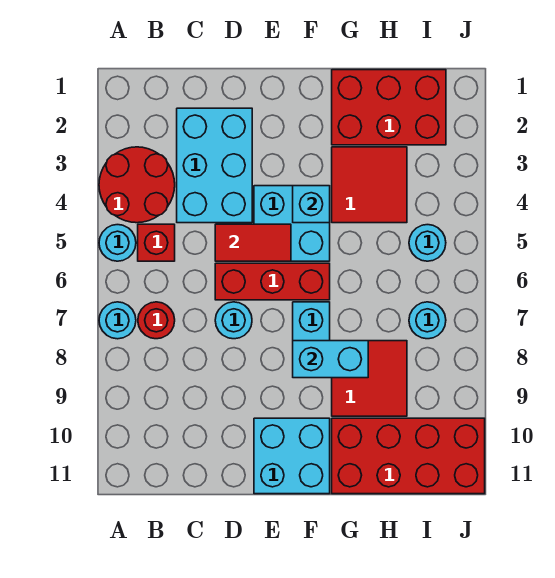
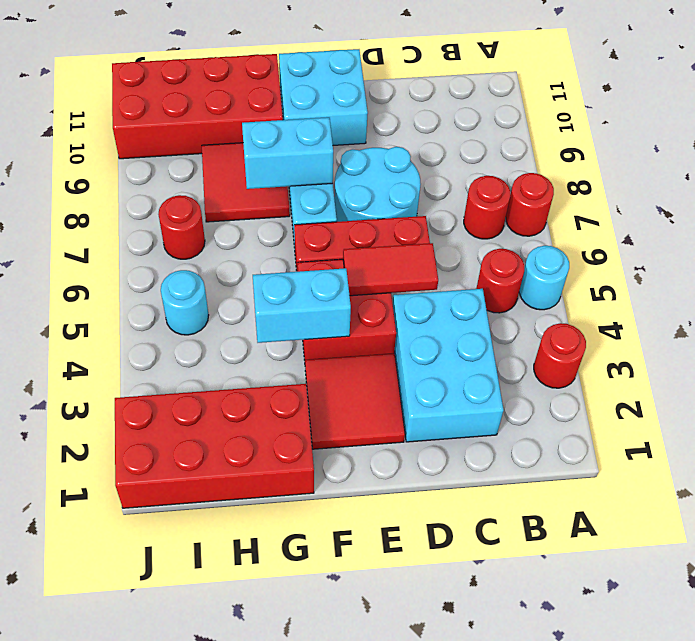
red round brick A3:B4 level 1 -> red round brick A3 level 1
cyan round brick A7 level 1 -> red round brick A7 level 1
red brick B5 level 1 -> red round brick B5 level 1
cyan round brick D7 level 1 -> cyan round brick D7:E8 level 1
cyan brick E4:F5 level 1 -> red brick E4:F5 level 1
cyan brick F4 level 2 -> cyan brick F4:G4 level 2
red brick G1:I2 level 1 -> red brick G1:J2 level 1
red tile G3:H4 level 1 -> red tile E2:F3 level 1
cyan round brick I7 level 1 -> red round brick I7 level 1

